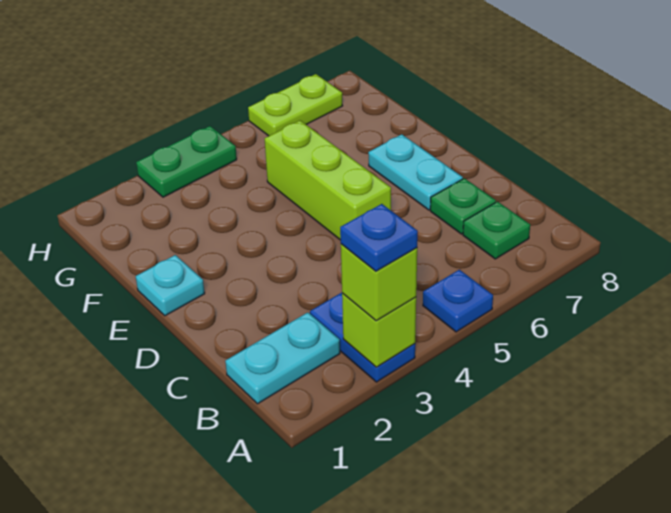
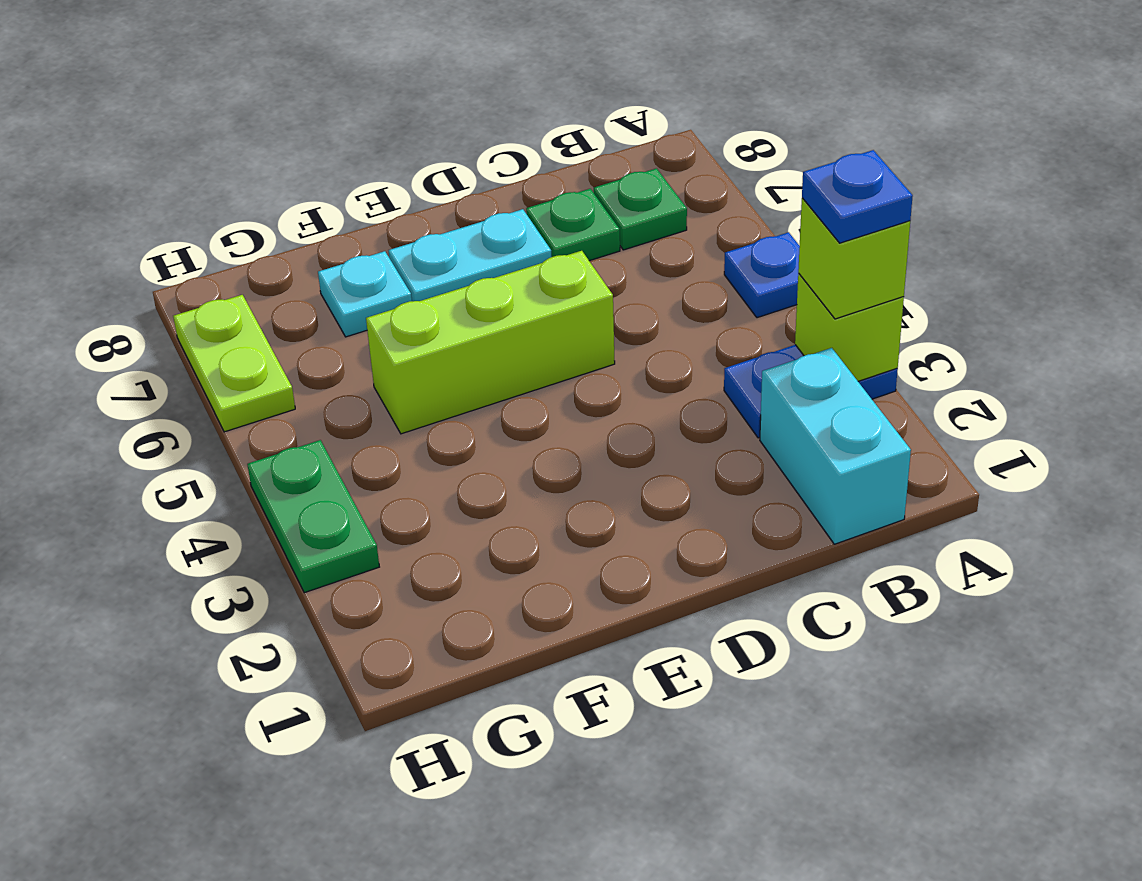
cyan plate B1:B2 level 1 -> cyan brick B1:B2 level 1
cyan plate E1 level 1 -> cyan plate F7 level 1

